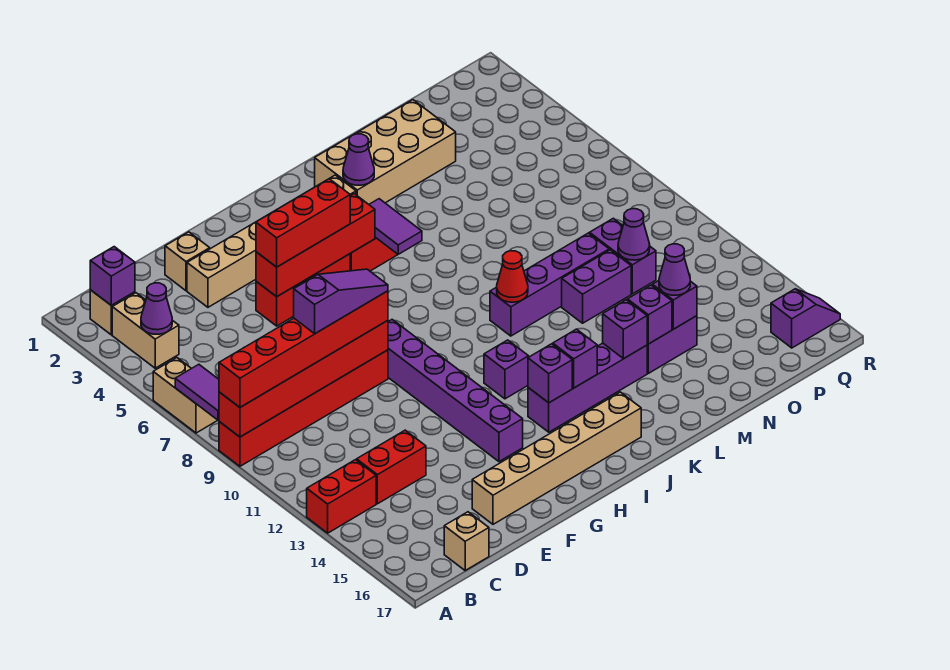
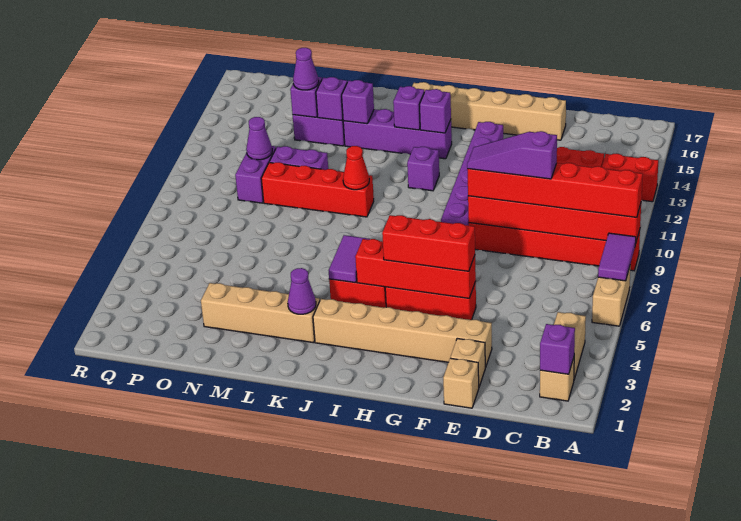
purple cone B4 level 2 -> none
tan brick C17 level 1 -> tan brick E1 level 1
tan brick K2:N3 level 1 -> tan brick K3:N3 level 1
purple brick K10:N10 level 1 -> red brick K10:N10 level 1
purple slope Q16:R16 level 1 top Q -> none

